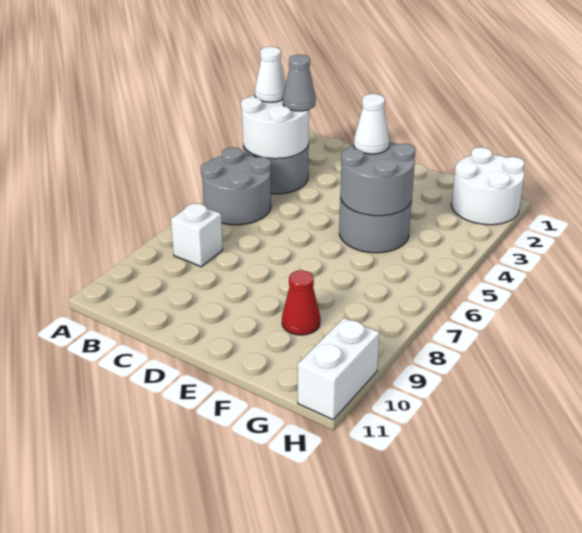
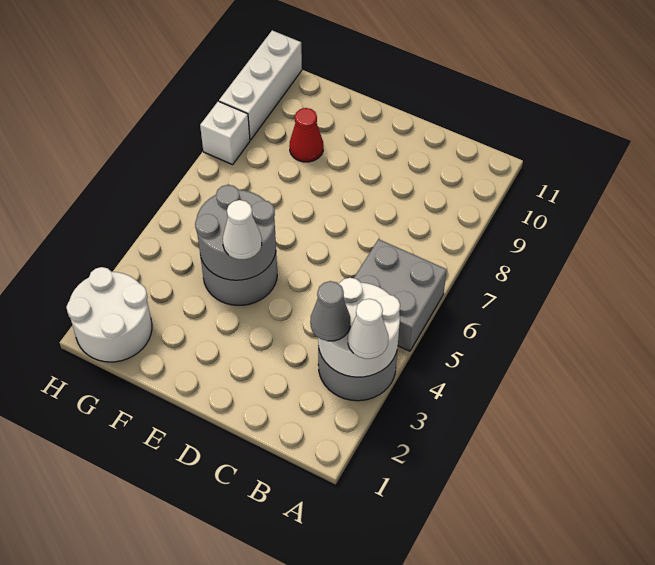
grey round brick A5:B6 level 1 -> grey brick A5:B6 level 1
white brick B8 level 1 -> white brick H8 level 1
white brick H10:H11 level 1 -> white brick H9:H11 level 1

